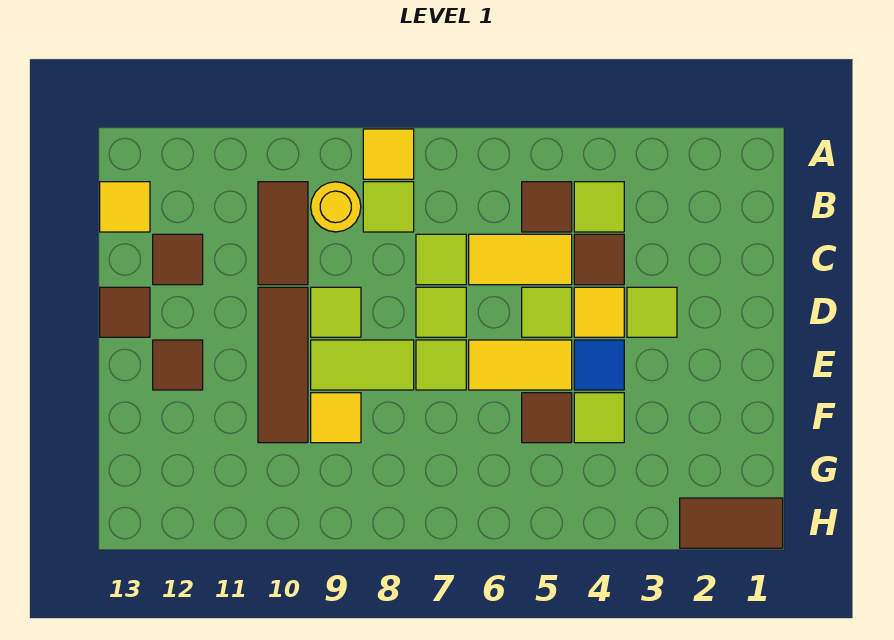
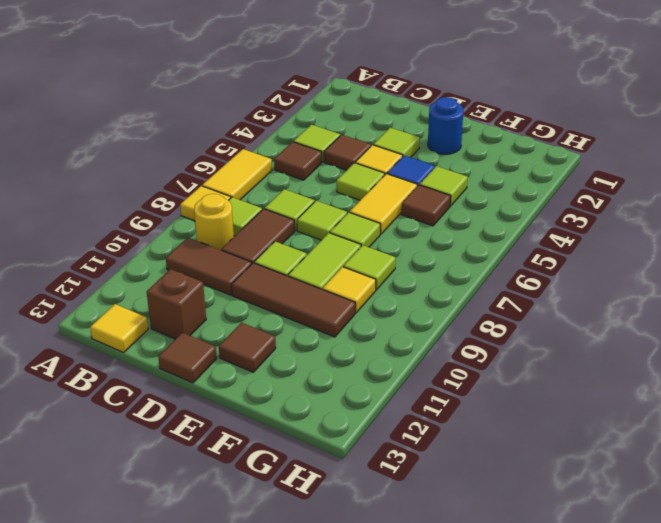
yellow tile C5:C6 level 1 -> yellow tile A6:A7 level 1
brown tile C12 level 1 -> brown brick C12 level 1
none -> blue round brick E2 level 1
none -> lime tile F8 level 1
brown tile H1:H2 level 1 -> brown tile C8:C9 level 1

